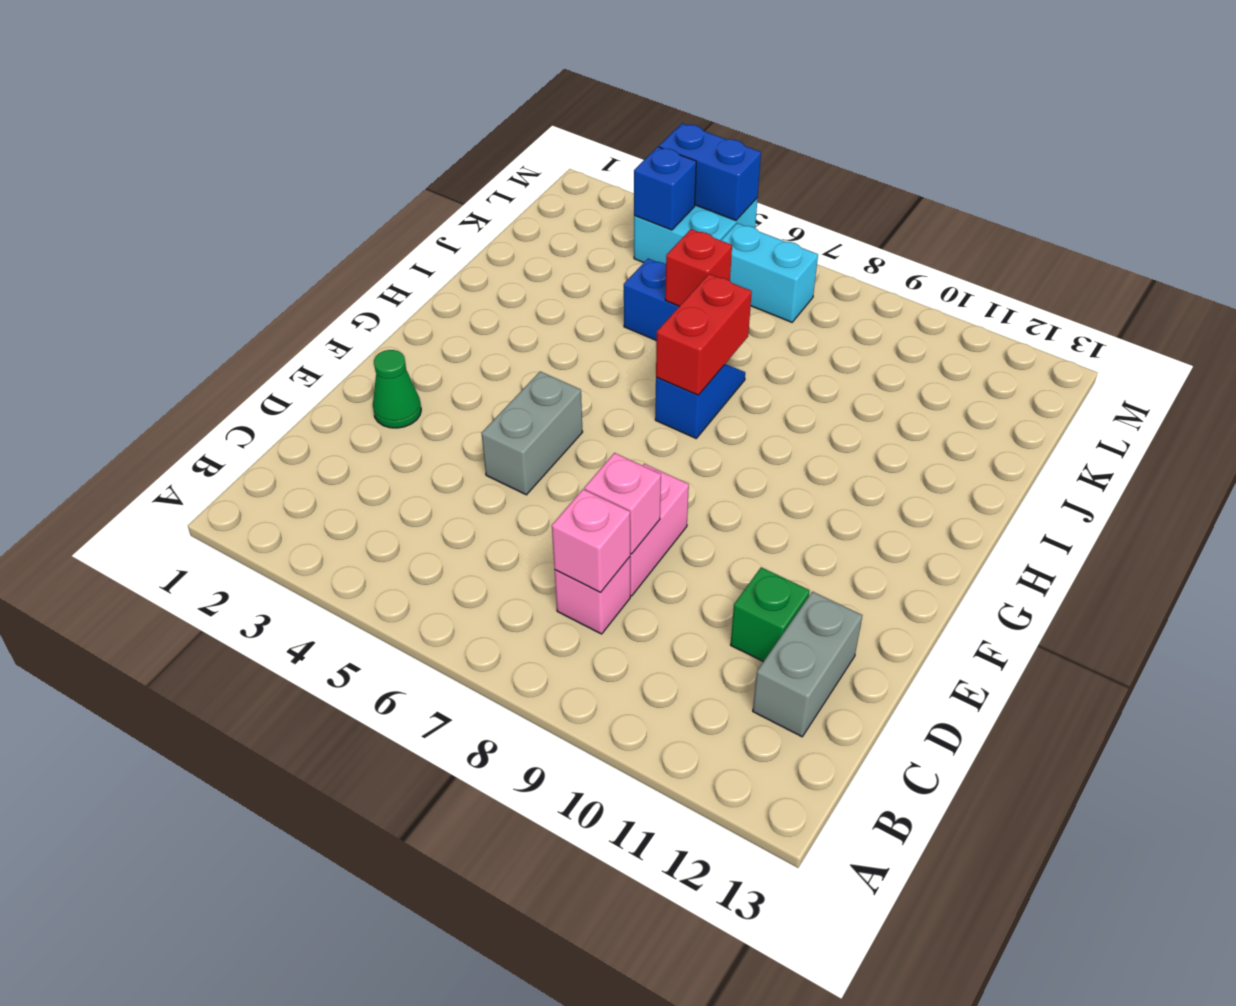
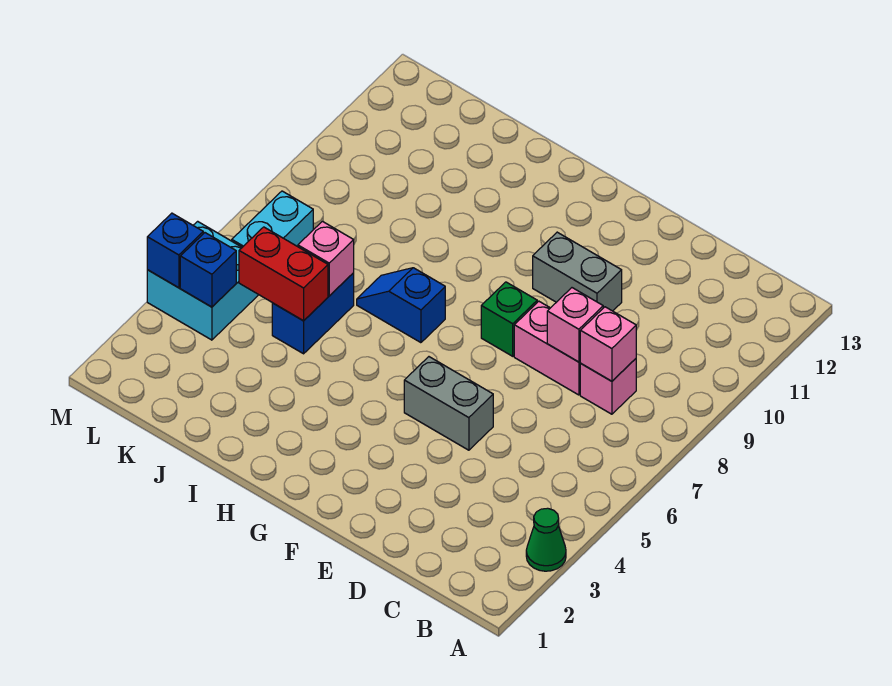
grey brick C12:D12 level 1 -> grey brick E10:F10 level 1
green brick D11 level 1 -> green brick F8 level 1
green cone E2 level 1 -> green cone A3 level 1
red brick H7:I7 level 2 -> red brick J5:K5 level 2
red brick J6 level 2 -> pink brick J6 level 2
blue brick M4:M5 level 2 -> blue brick M4 level 2

